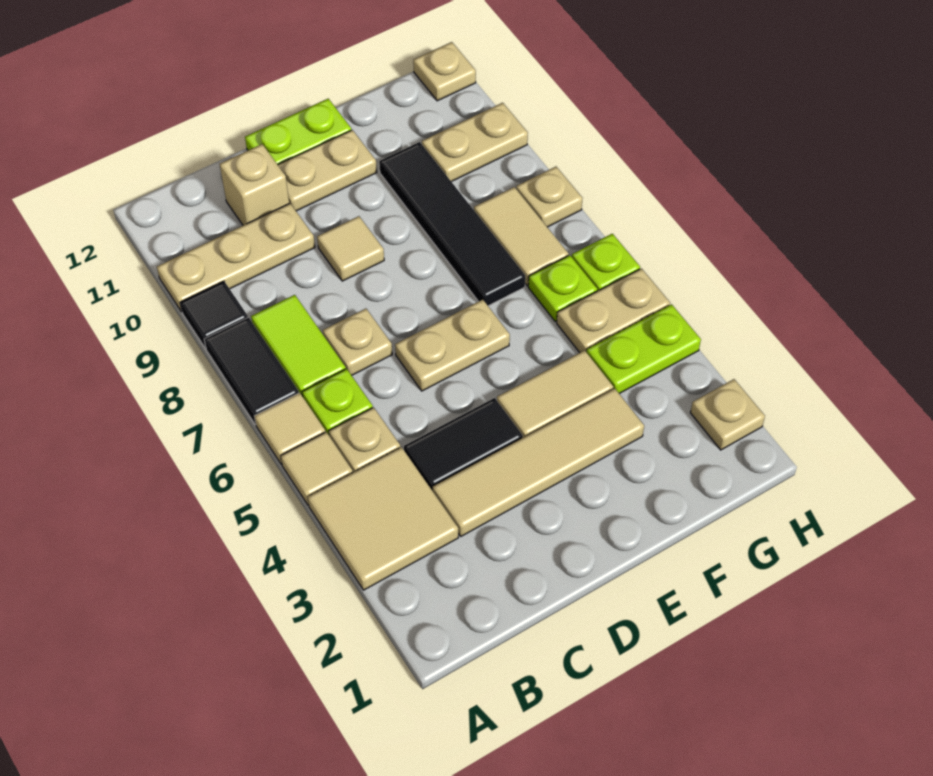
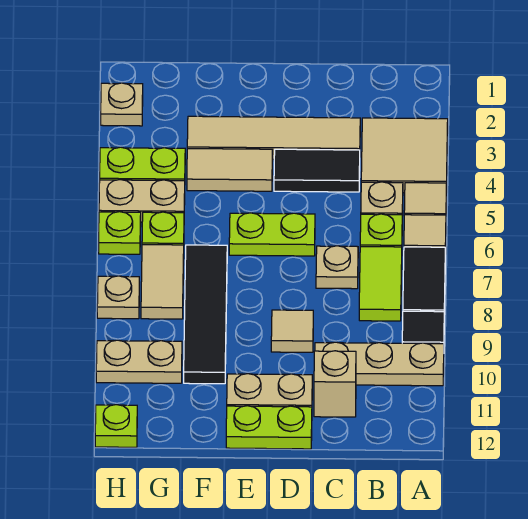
tan plate D6:E6 level 1 -> lime plate D6:E6 level 1
tan plate H12 level 1 -> lime plate H12 level 1

